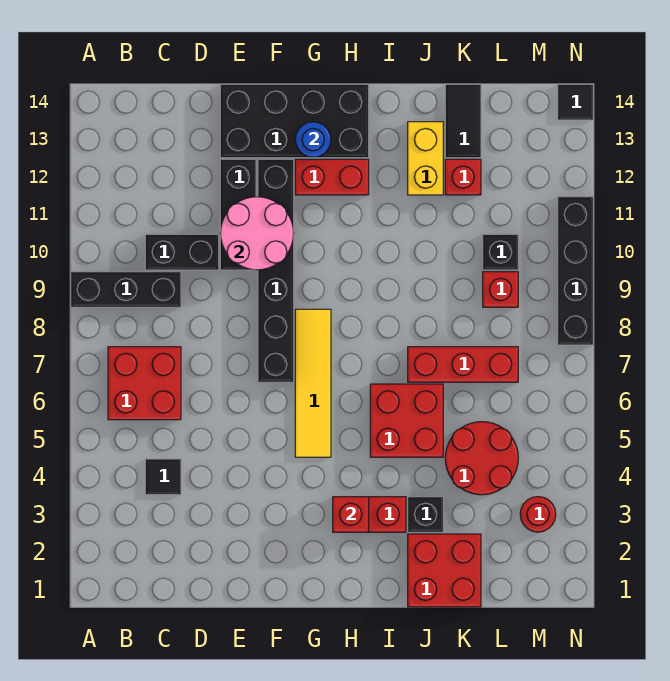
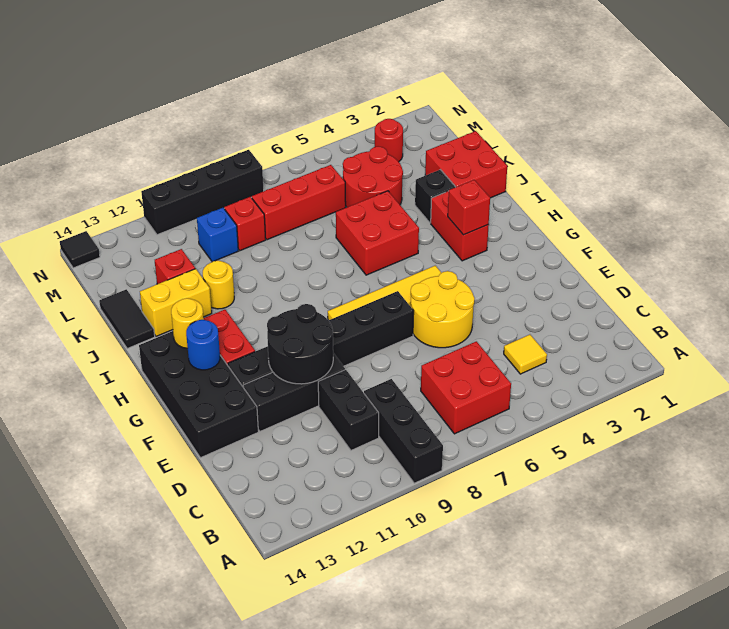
black tile C4 level 1 -> yellow tile C4 level 1
none -> yellow round brick E5:F6 level 1
pink round brick E10:F11 level 2 -> black round brick E10:F11 level 2
none -> yellow round brick H13 level 2
red brick J7:L7 level 1 -> red brick L6:L8 level 1
none -> yellow round brick J11 level 1
black tile K13:K14 level 1 -> black tile J14:K14 level 1
black brick L10 level 1 -> blue brick L10 level 1

